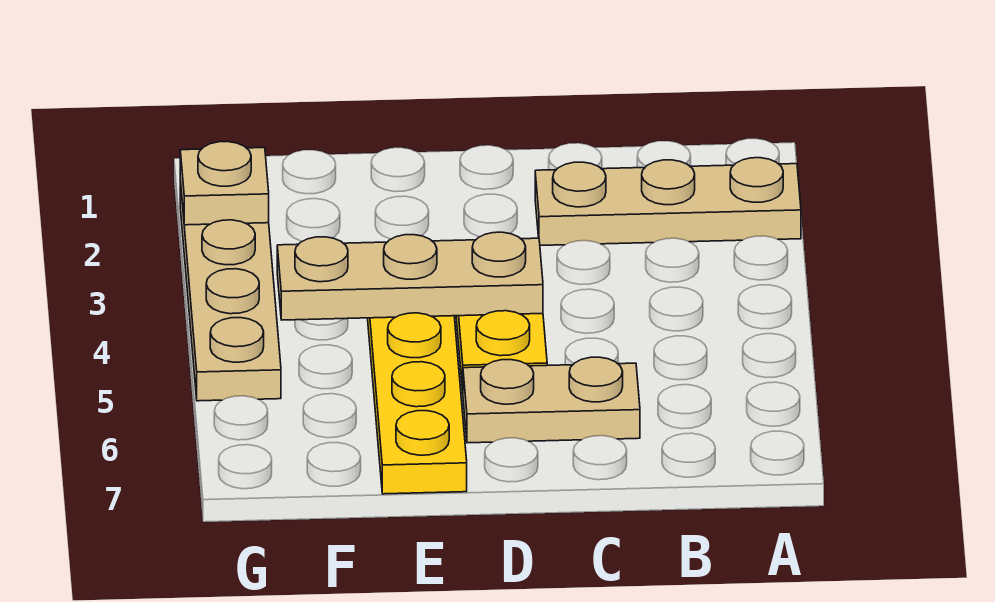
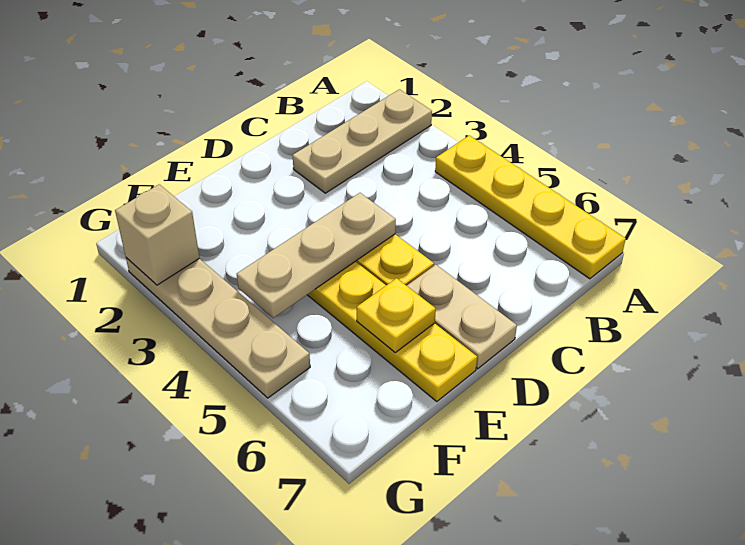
none -> yellow plate A4:A7 level 1
tan plate C6:D6 level 1 -> tan plate D6:D7 level 1
none -> yellow plate E6 level 2
tan plate G2 level 2 -> tan brick G2 level 2

